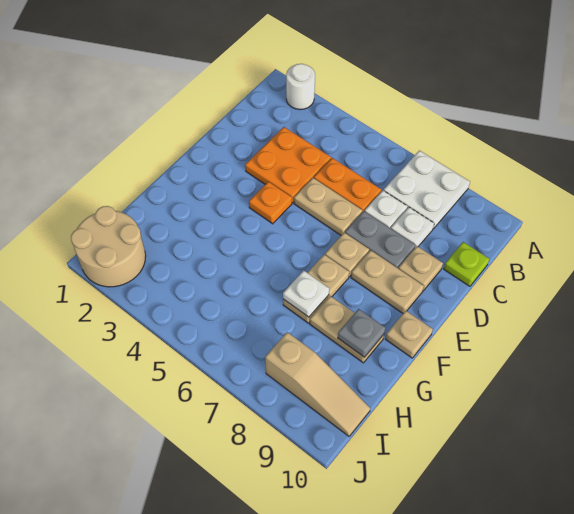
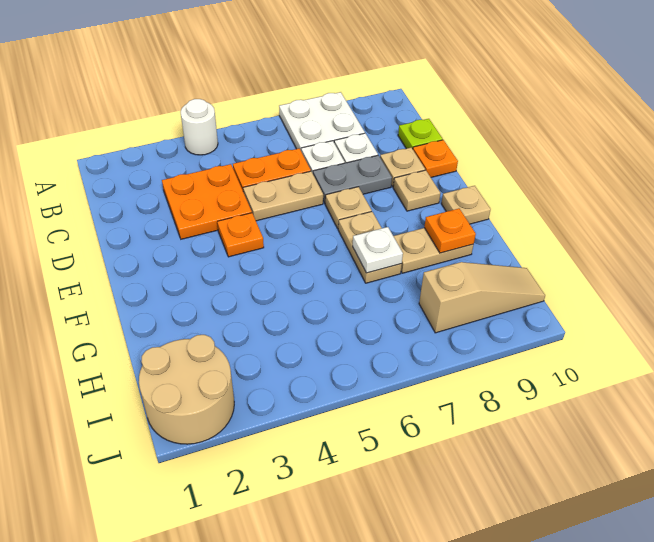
white round brick A2 level 1 -> white round brick A4 level 1
none -> orange plate D10 level 1
tan plate E8:E9 level 1 -> tan plate E9 level 1
grey plate G9 level 2 -> orange plate G9 level 2

